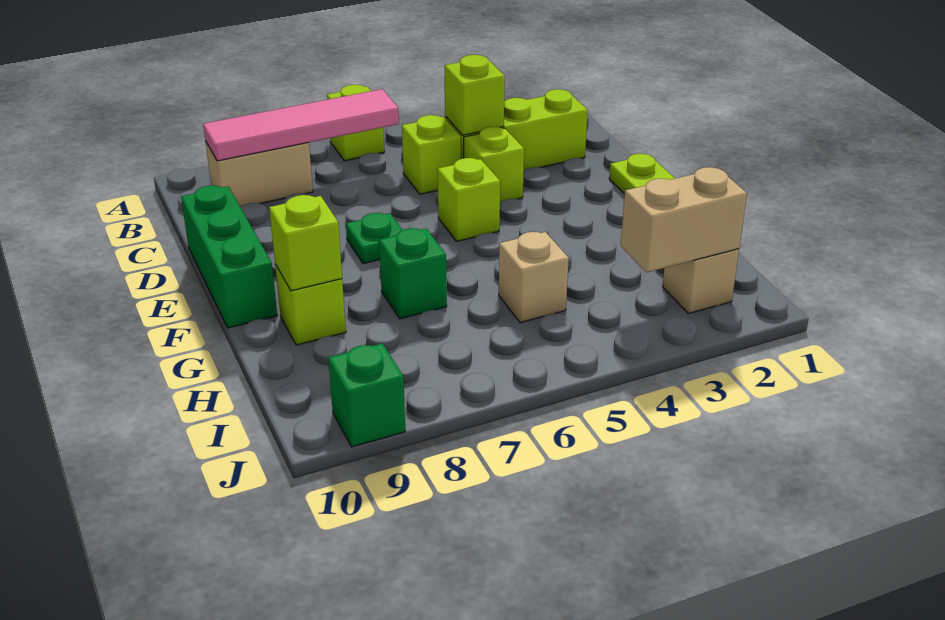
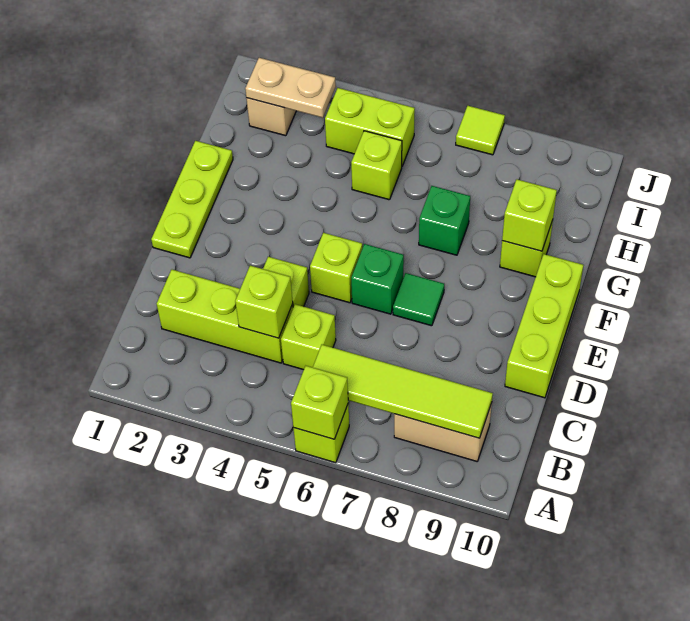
none -> lime brick A6 level 2
pink tile B6:B9 level 2 -> lime tile B6:B9 level 2
green brick D10:F10 level 1 -> lime brick D10:F10 level 1
green plate E7 level 1 -> green tile E7 level 1
tan brick H5 level 1 -> lime brick H5 level 1
tan brick I2:I3 level 2 -> tan plate I2:I3 level 2
none -> lime brick I4:I5 level 1
none -> lime tile J7 level 1
green brick J9 level 1 -> green brick E6 level 1

